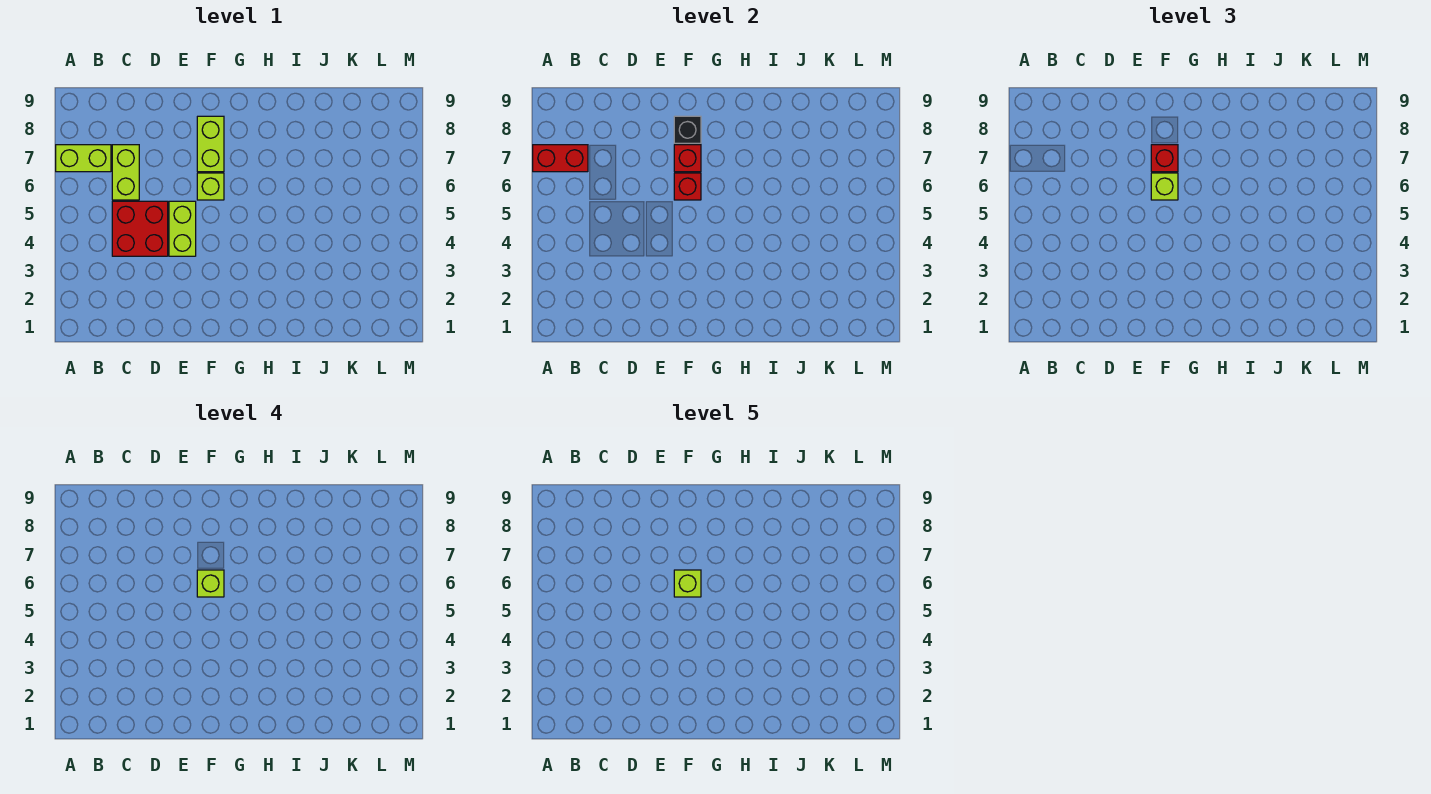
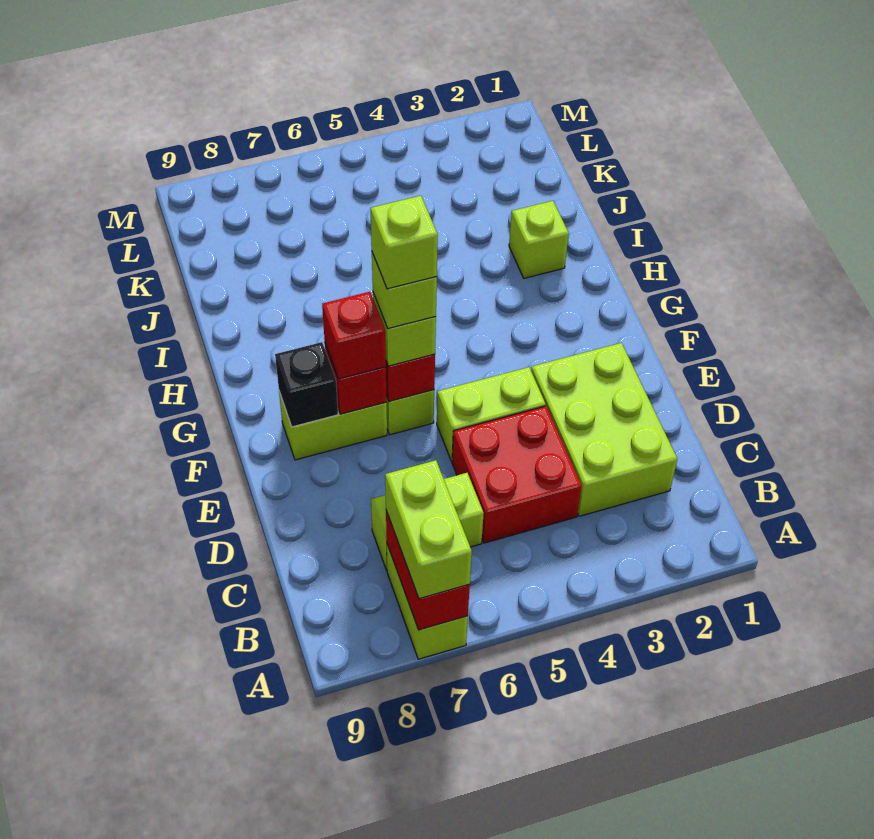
none -> lime brick A7:B7 level 3
none -> lime brick C2:E3 level 1
none -> lime brick I2 level 1

